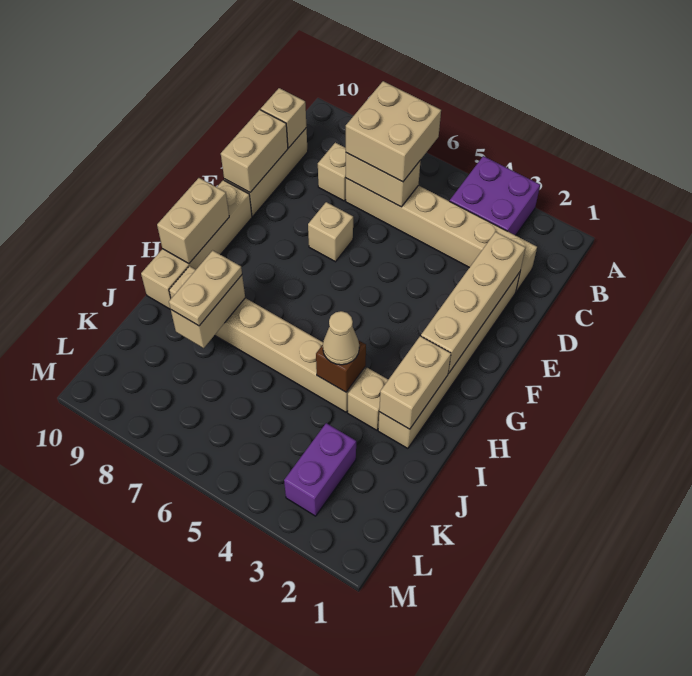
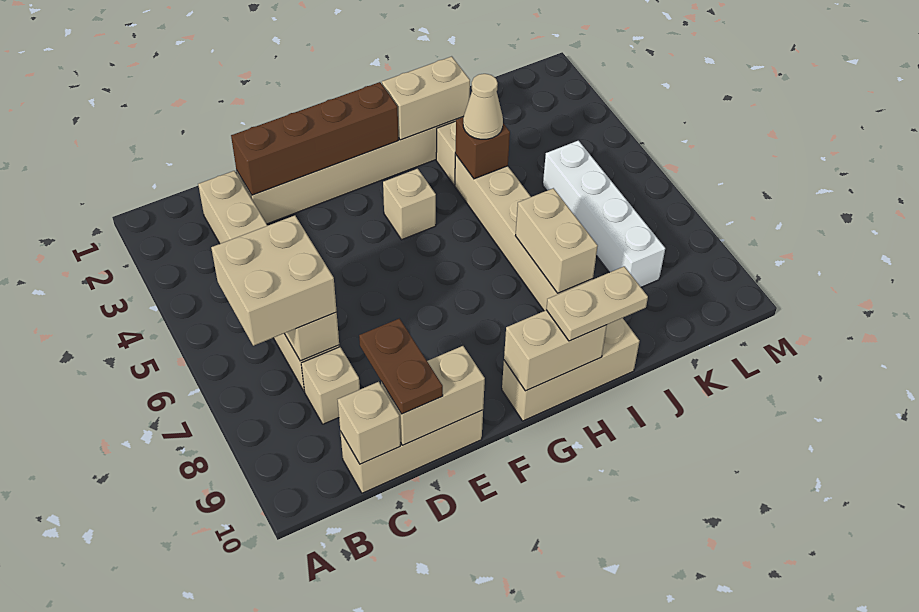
purple brick A3:B4 level 1 -> none
tan brick D2:G2 level 2 -> brown brick D2:G2 level 2
none -> brown plate D9:D10 level 3
tan brick E7 level 1 -> tan brick G4 level 1
tan brick F10:I10 level 1 -> tan brick G10:I10 level 1
tan brick I8:J8 level 2 -> tan brick I7:I8 level 2
tan plate I8:J8 level 3 -> tan plate H10:I10 level 3
purple brick K3:L3 level 1 -> none
none -> white brick K5:K8 level 1

